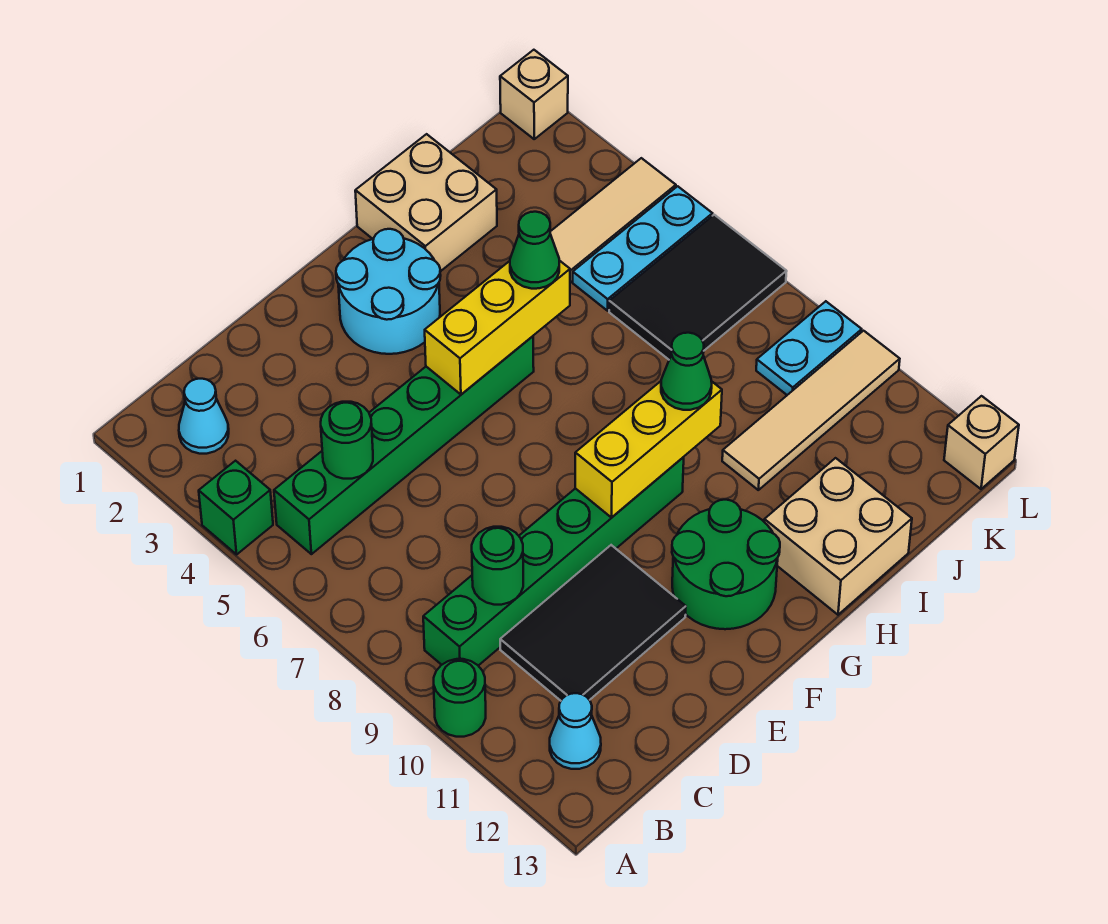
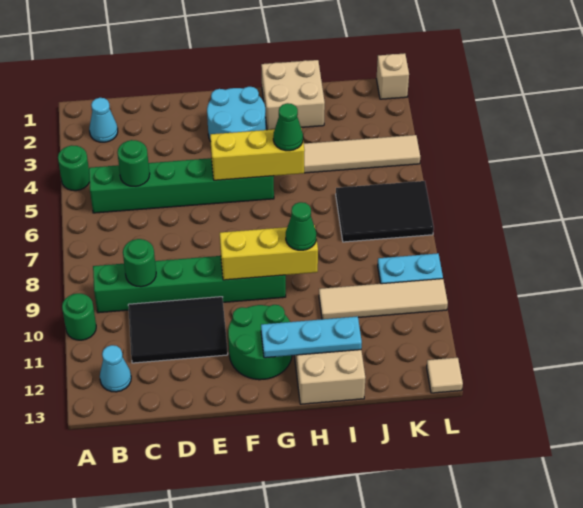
green brick A4 level 1 -> green round brick A4 level 1
cyan plate J5:L5 level 1 -> cyan plate G12:I12 level 2
tan brick L13 level 1 -> tan tile L13 level 1

